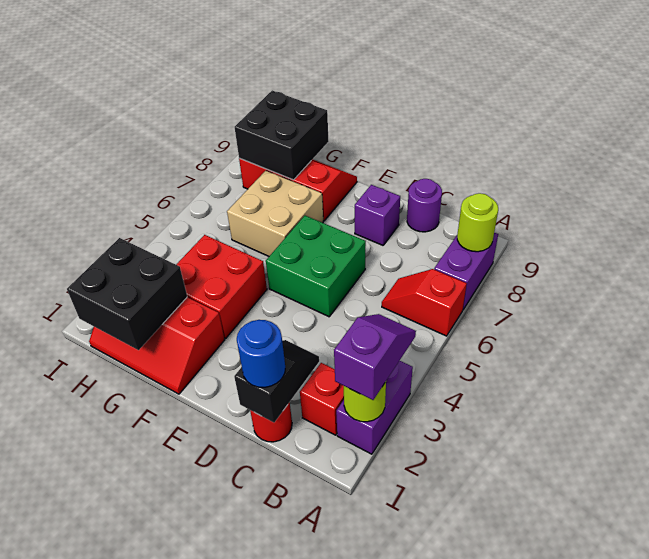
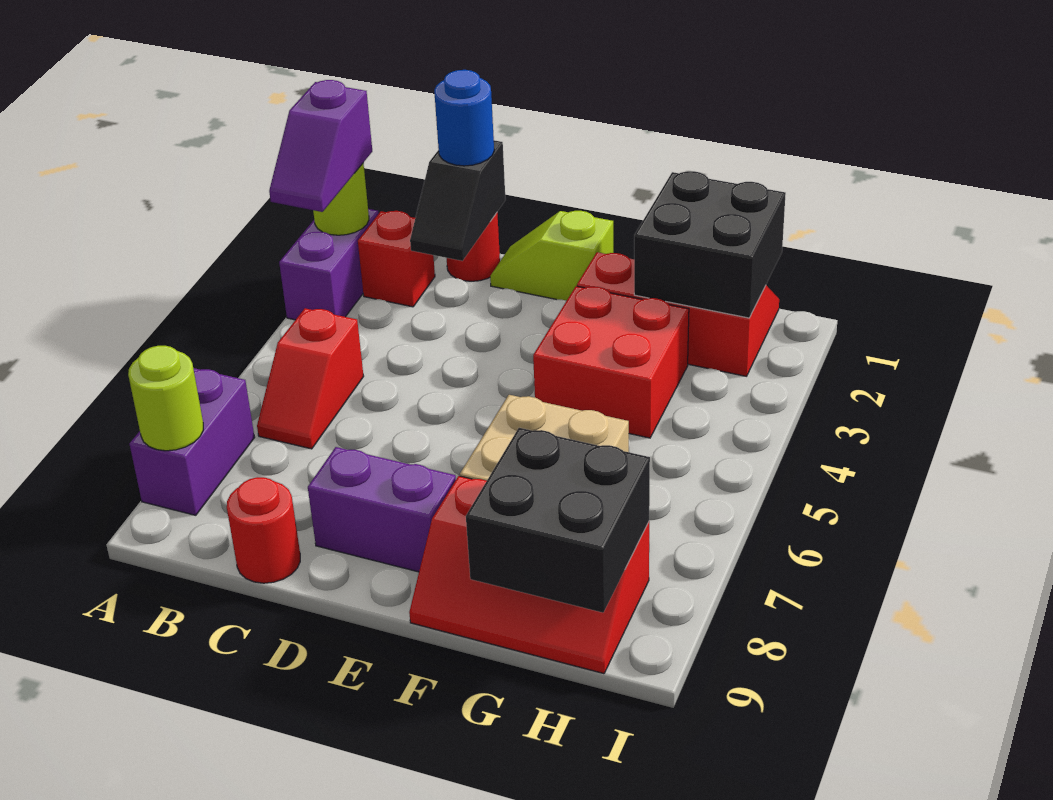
red slope A6:B6 level 1 top A -> red slope B5:B6 level 1 top 5
purple round brick C9 level 1 -> red round brick C9 level 1
none -> lime slope D1:E1 level 1 top E
green brick D5:E6 level 1 -> none
purple brick D8 level 1 -> purple brick D8:E8 level 1

